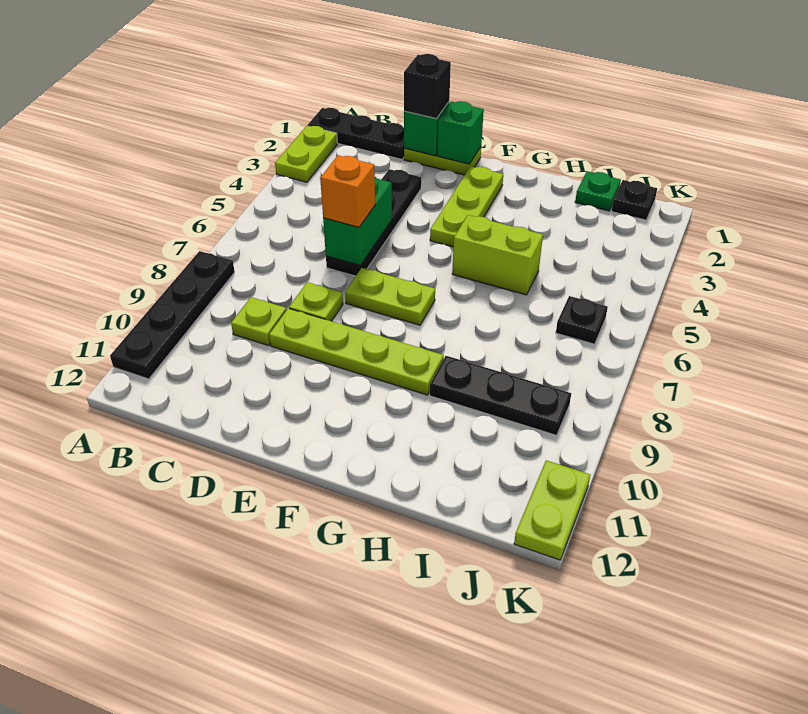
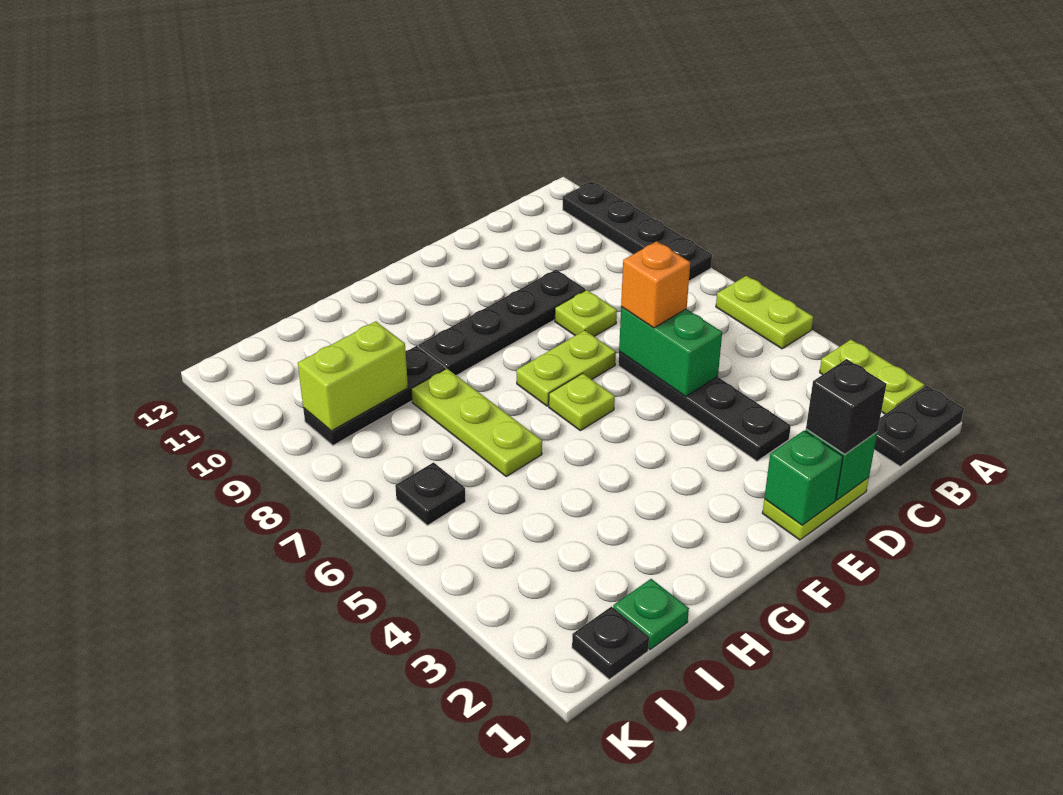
black plate A1:C1 level 1 -> black plate A1:B1 level 1
lime plate C9 level 1 -> lime plate F6 level 1
lime plate D9:G9 level 1 -> black plate D9:G9 level 1
lime plate F2:F4 level 1 -> lime plate H6:H8 level 1
lime brick G5:H5 level 1 -> lime brick I9:J9 level 2
lime plate K11:K12 level 1 -> lime plate A5:A6 level 1

